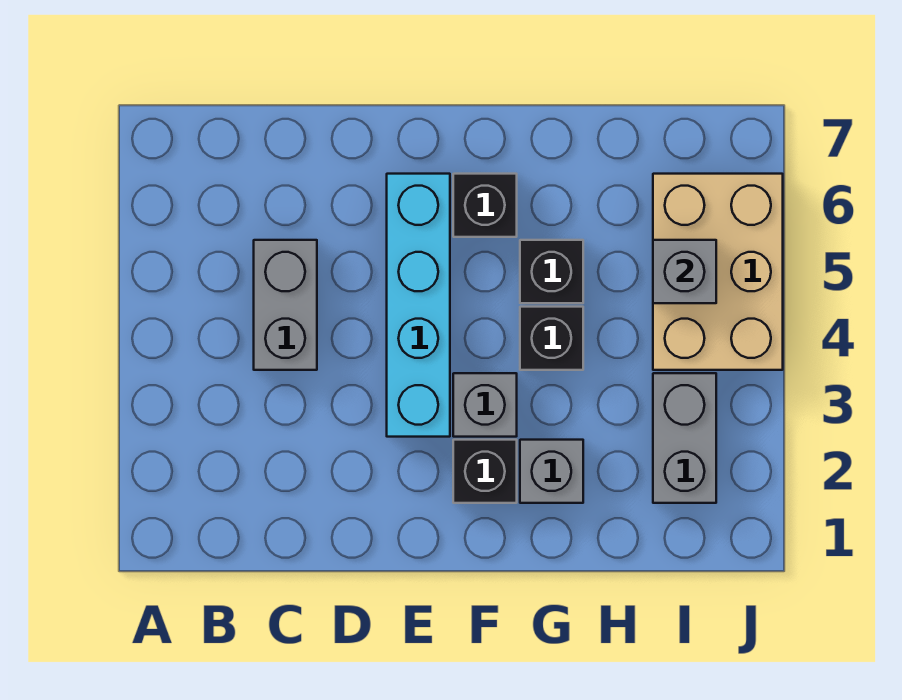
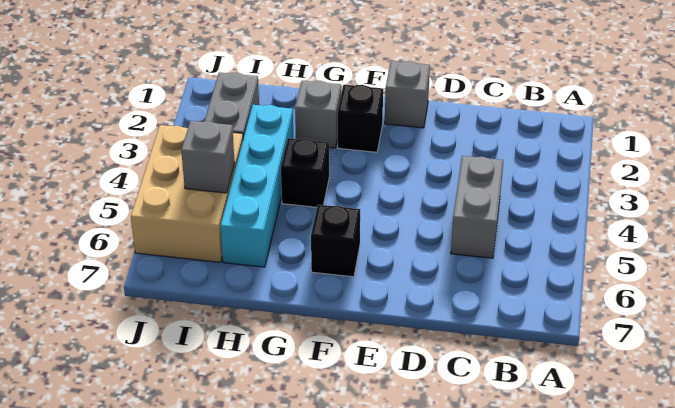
cyan brick E3:E6 level 1 -> cyan brick H3:H6 level 1
grey brick F3 level 1 -> grey brick E1 level 1
black brick G5 level 1 -> none

